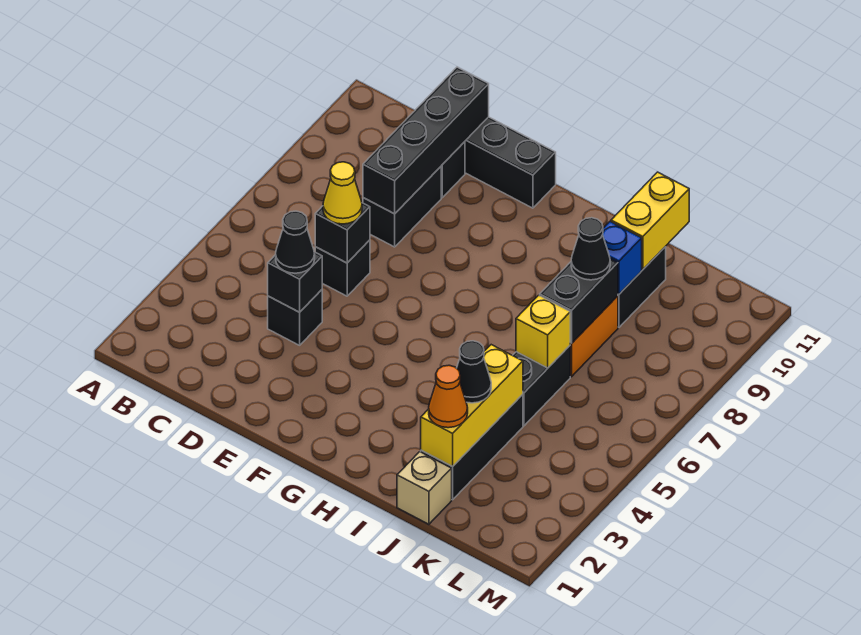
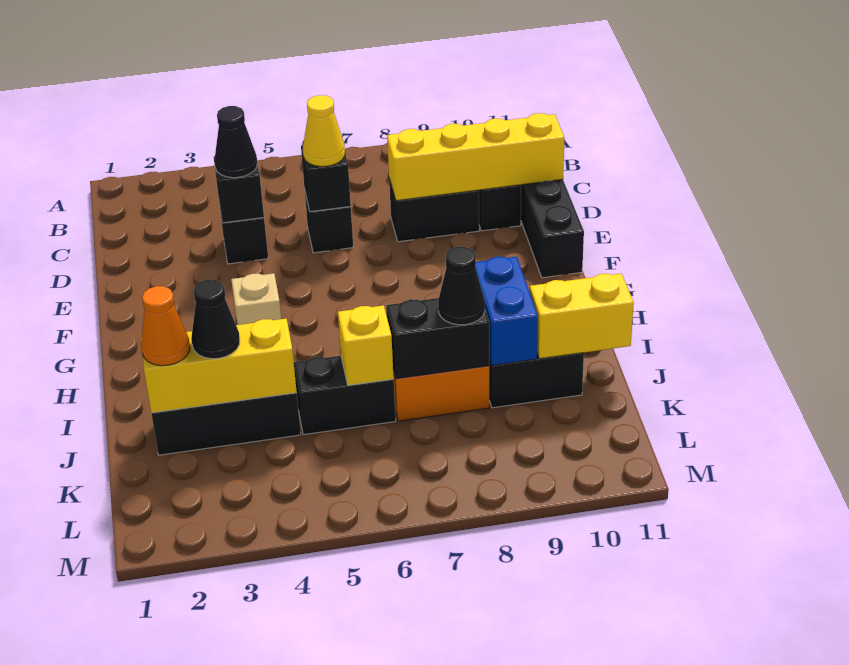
black brick D8:D11 level 2 -> yellow brick D8:D11 level 2
tan brick J1 level 1 -> tan brick G4 level 1
blue brick J9 level 2 -> blue brick I9:J9 level 2

